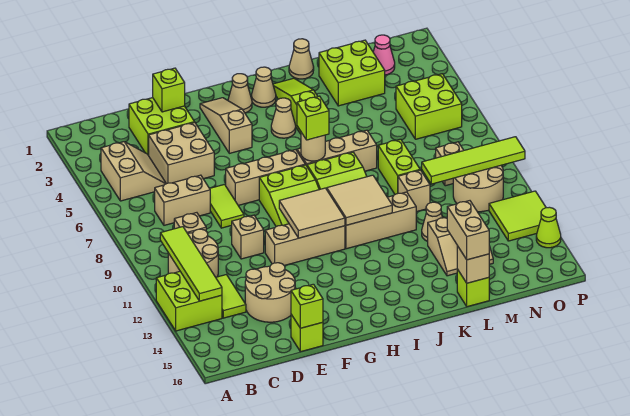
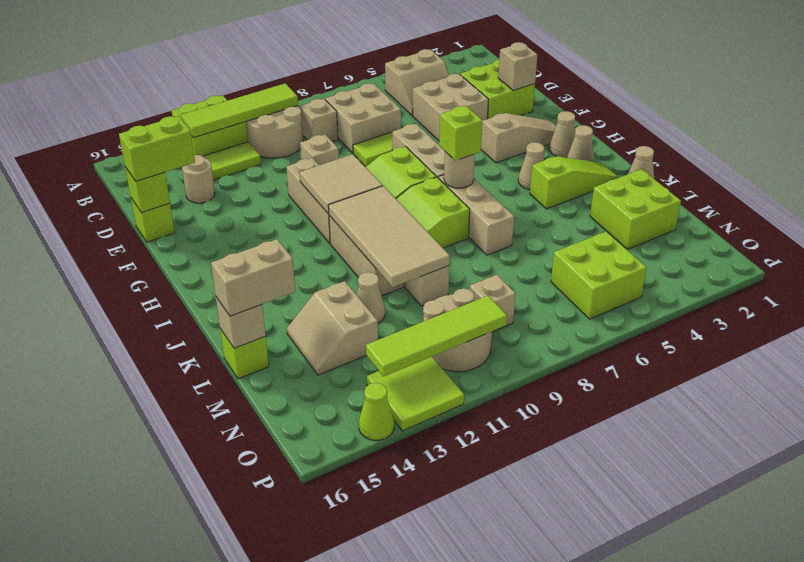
tan brick C7:D7 level 1 -> tan brick C7:D8 level 1
tan round brick D13:E14 level 1 -> tan round brick D14 level 1
lime brick E2 level 2 -> tan brick E2 level 2
tan tile I10:J11 level 2 -> tan tile I10:L11 level 2
lime brick L8:L9 level 1 -> lime brick E15:E16 level 3
lime tile M10:P10 level 2 -> lime tile O10:O13 level 2
pink cone N2 level 1 -> none

